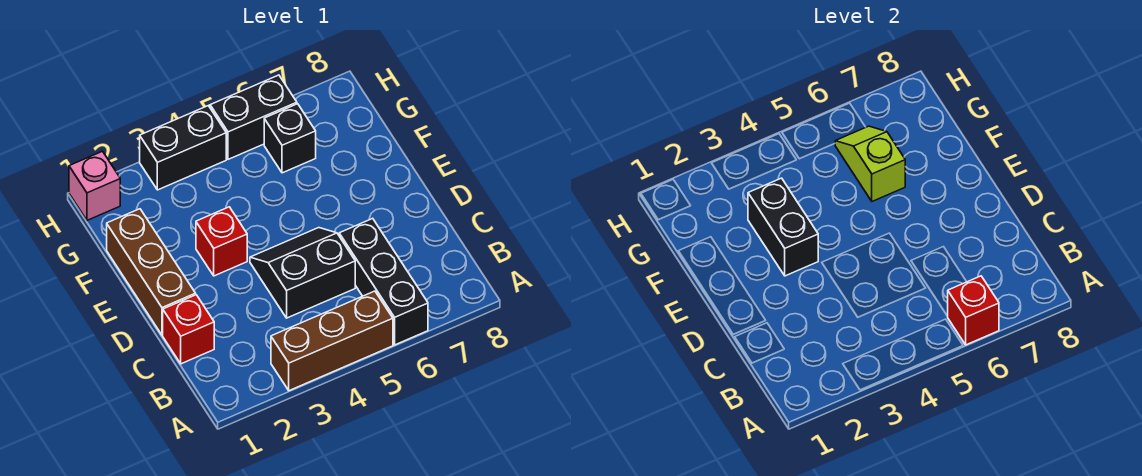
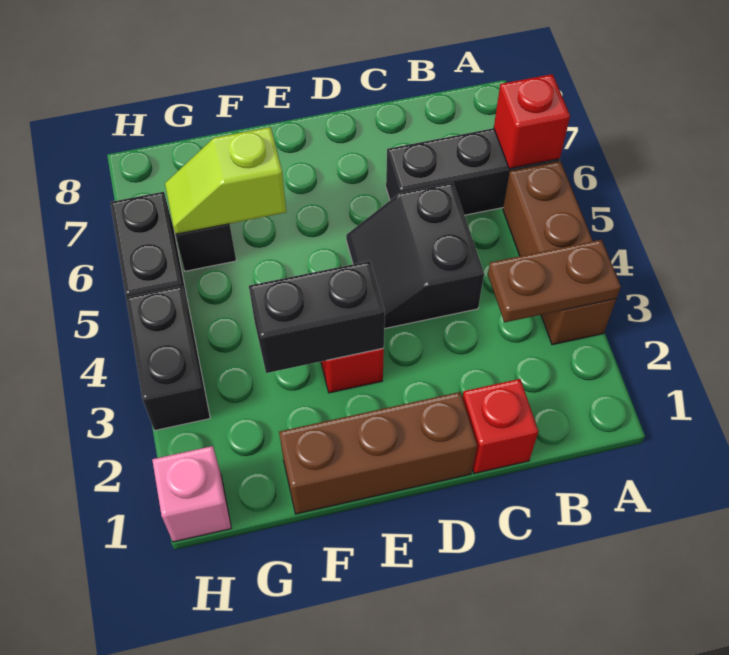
none -> brown plate A3:B3 level 2

